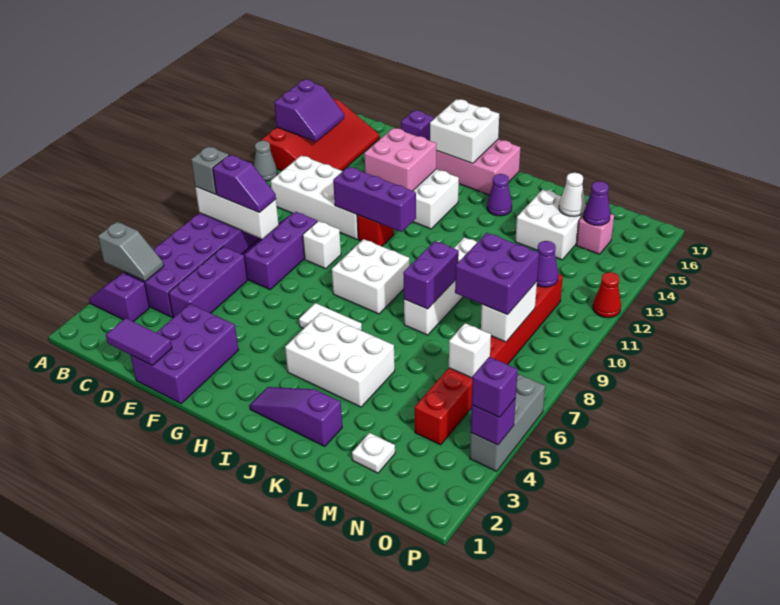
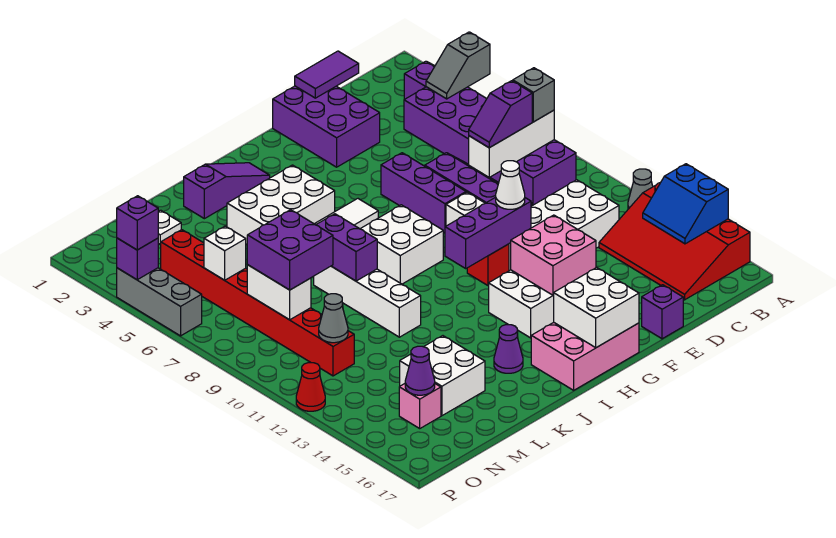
purple slope A14:B15 level 2 top A -> blue slope A14:B15 level 2 top A
purple brick D4:D6 level 1 -> purple brick F6:F8 level 1
white cone M15 level 2 -> white cone F11 level 3
purple cone N11 level 2 -> grey cone N11 level 2

